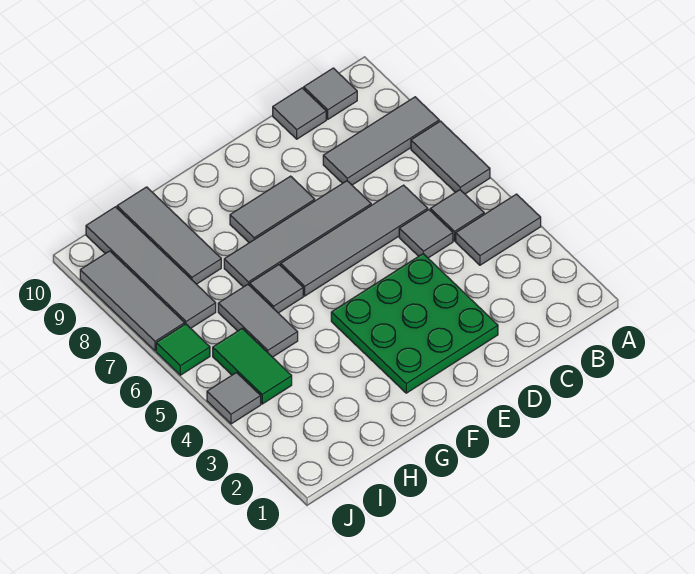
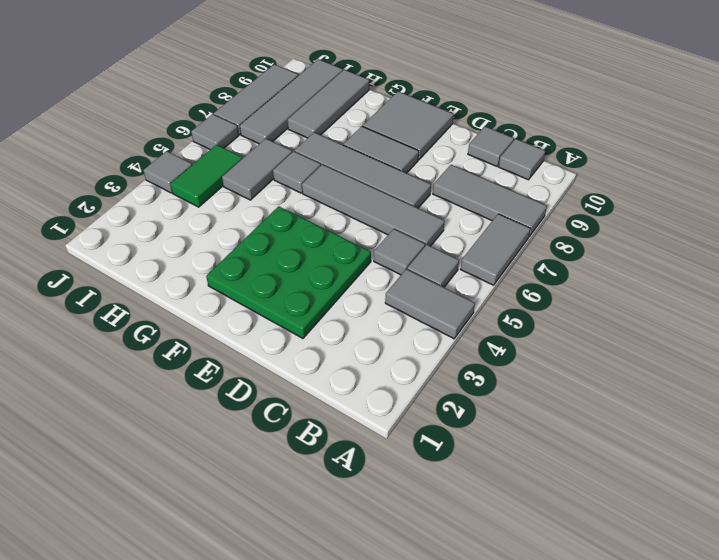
none -> grey tile E9:F10 level 1
green tile J6 level 1 -> grey tile J6 level 1

